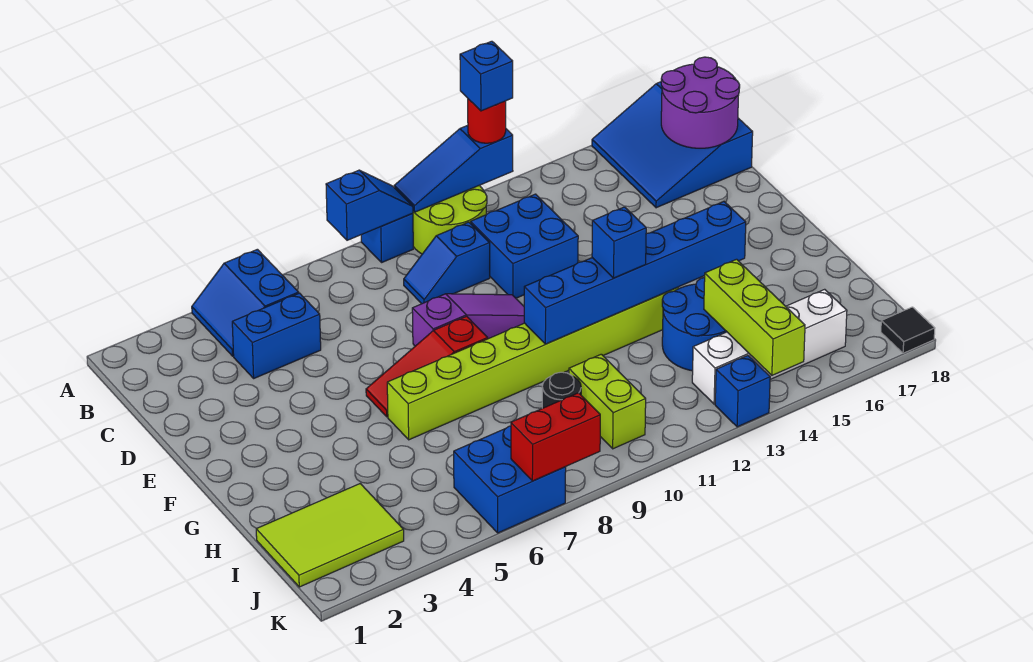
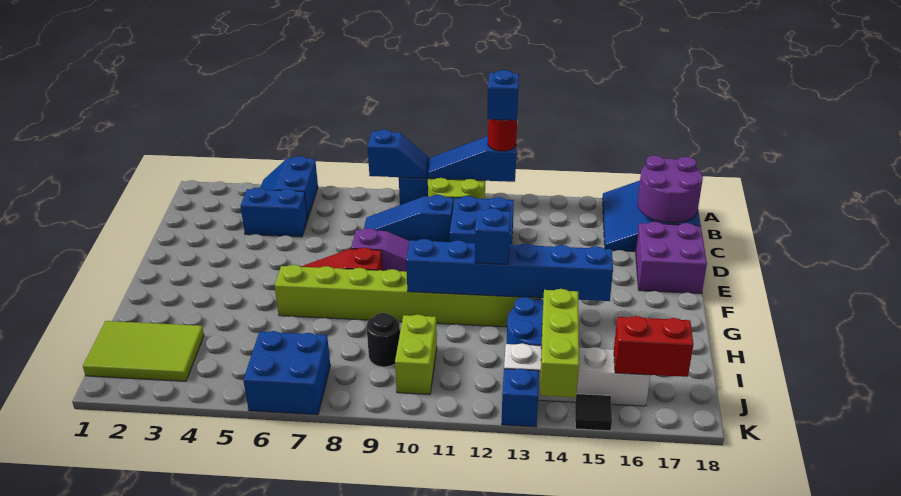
blue slope C9:C10 level 1 top 10 -> blue slope C8:C10 level 1 top 10
none -> purple brick D17:E18 level 1
red brick K7:K8 level 2 -> red brick J16:J17 level 2
black tile K18 level 1 -> black tile K15 level 1

